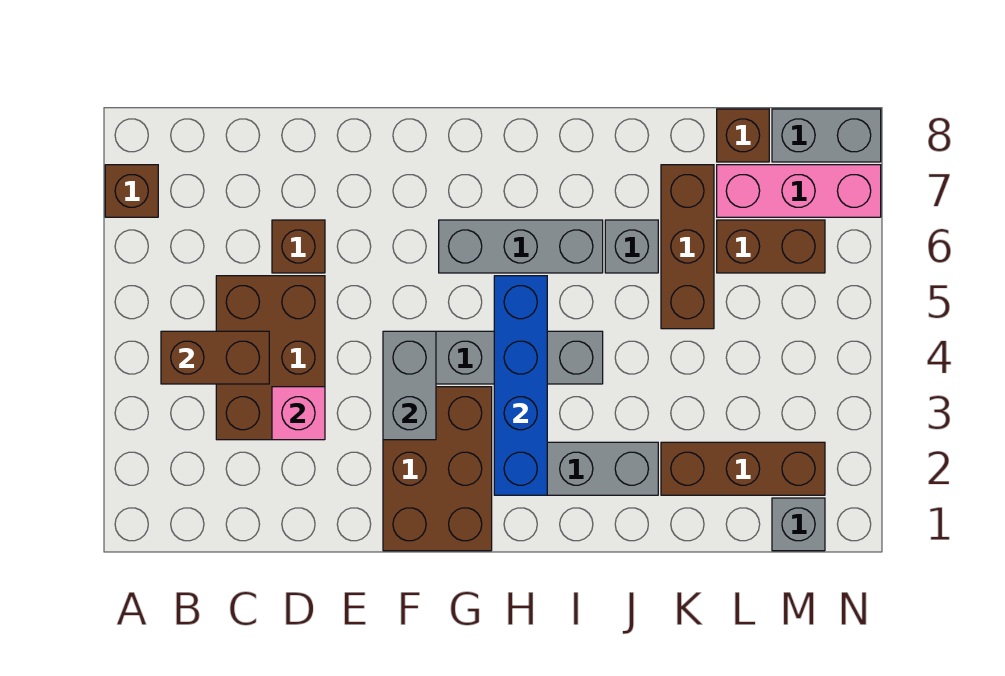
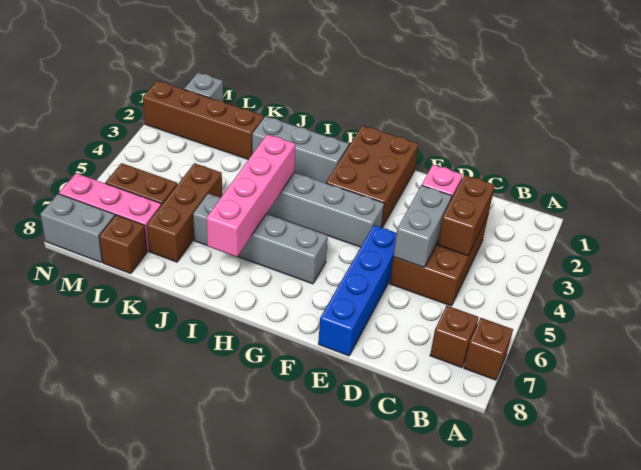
brown brick B4:C4 level 2 -> brown brick C3:C4 level 2
brown brick D6 level 1 -> brown brick B7 level 1
grey brick F3:F4 level 2 -> grey brick D4:D5 level 2
blue brick H2:H5 level 2 -> blue brick E5:E8 level 1
none -> pink brick I4:I7 level 2
brown brick K2:M2 level 1 -> brown brick K2:N2 level 1

